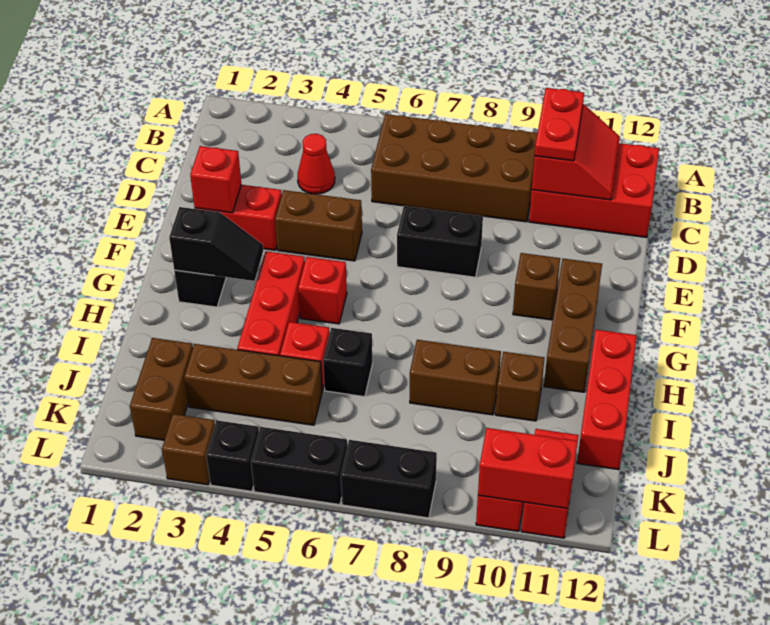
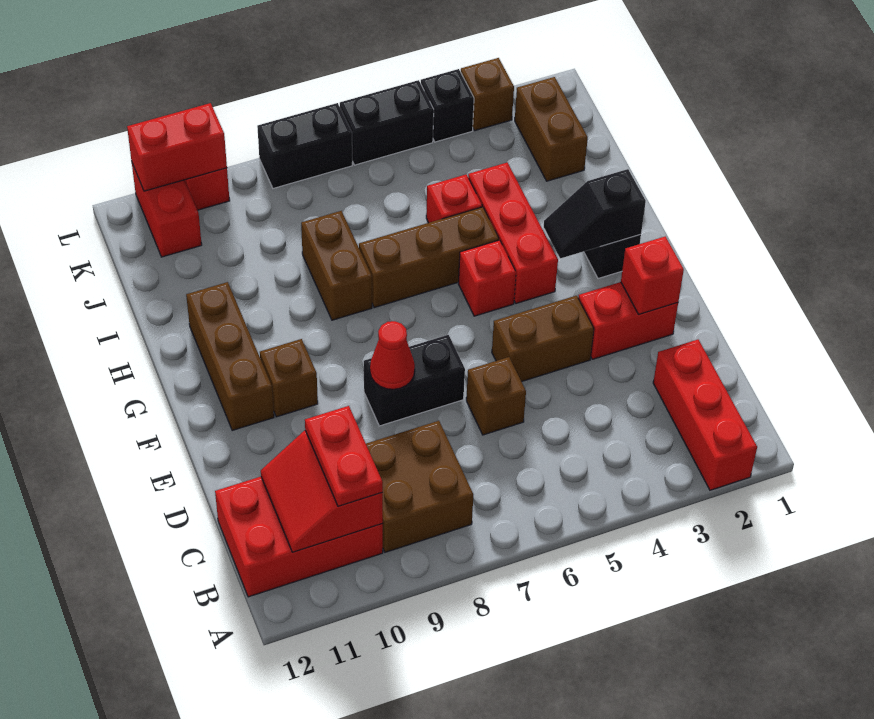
brown brick B6:C9 level 1 -> brown brick B8:C9 level 1
red cone C4 level 1 -> red cone E8 level 2
red brick H12:J12 level 1 -> red brick A2:C2 level 1
black brick I6 level 1 -> none
brown brick I8:I9 level 1 -> brown brick H8:I8 level 1
brown brick I10 level 1 -> brown brick D6 level 1
brown brick J3:J5 level 1 -> brown brick H5:H7 level 1

